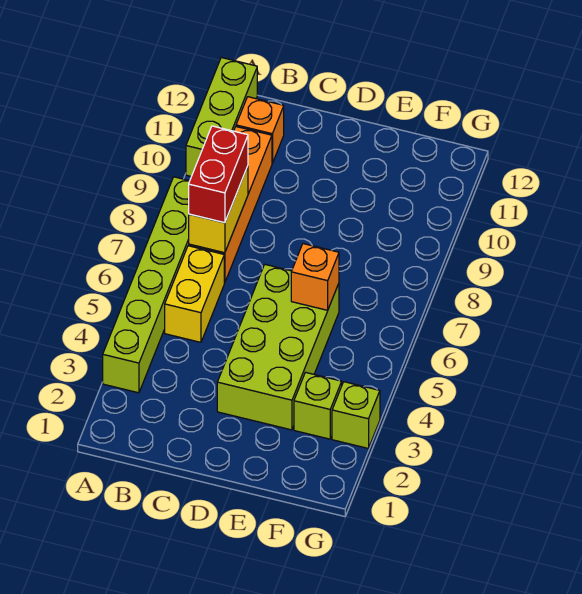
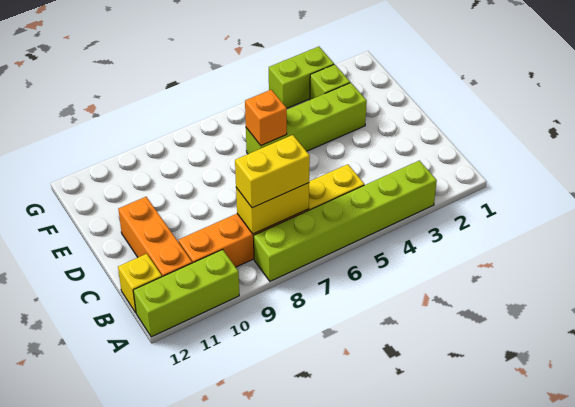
red brick B7:B8 level 3 -> yellow brick B7:B8 level 3
orange brick B11 level 1 -> orange brick B11:D11 level 1
none -> yellow brick B12 level 1
lime brick D3:E6 level 1 -> lime brick E3:E6 level 1
lime brick G3 level 1 -> lime brick G3:G4 level 1

